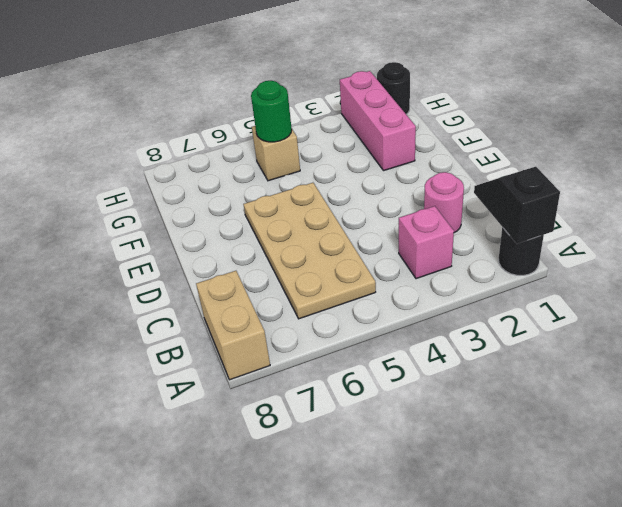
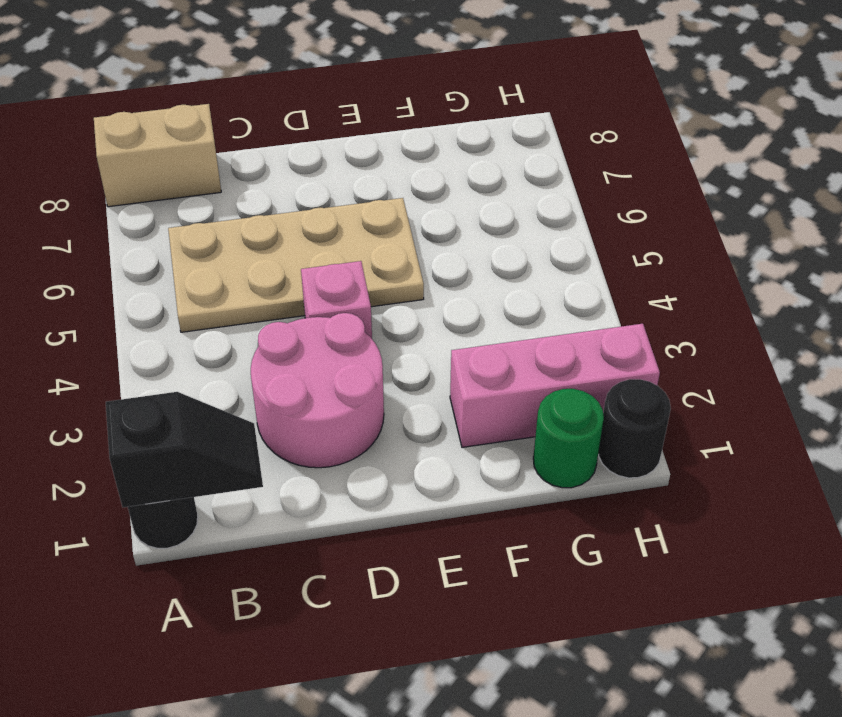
pink brick B3 level 1 -> pink brick D4 level 1
pink round brick C2 level 1 -> pink round brick C2:D3 level 1
tan brick G5 level 1 -> none
green round brick G5 level 2 -> green round brick G1 level 1

